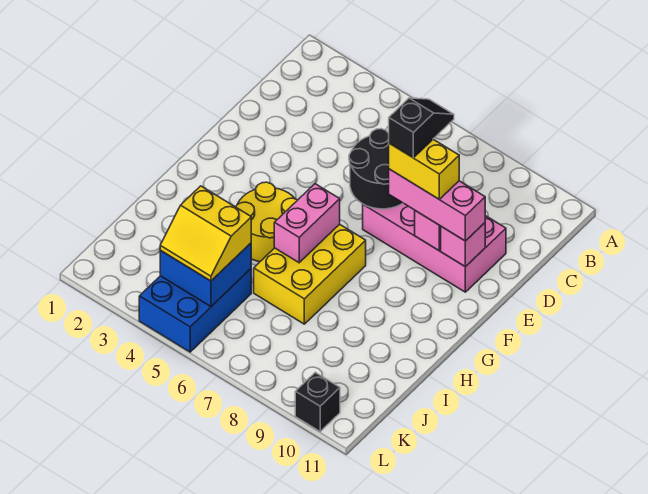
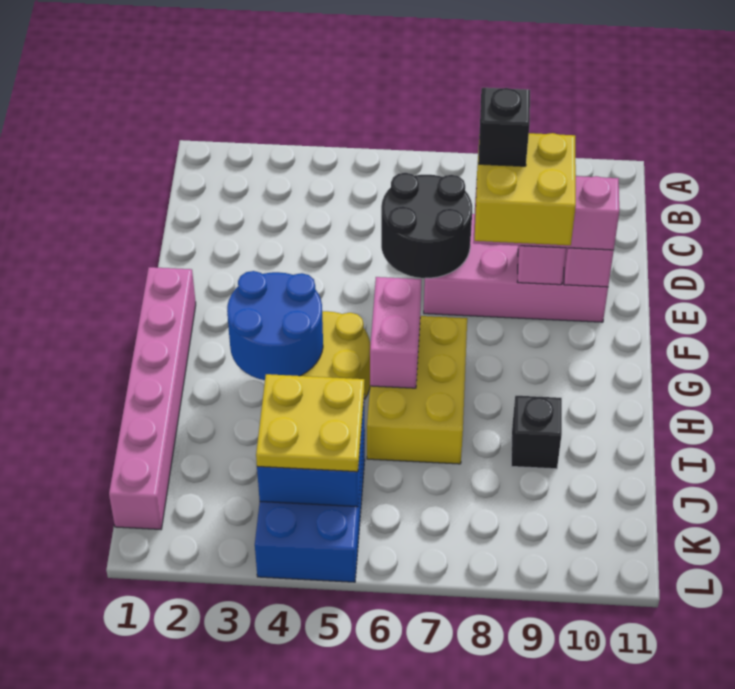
yellow brick E8:E9 level 4 -> yellow brick E8:F9 level 4
none -> pink brick F1:K1 level 1
none -> blue round brick G3:H4 level 2
yellow slope J4:K5 level 3 top J -> yellow plate J4:K5 level 3
black brick L10 level 1 -> black brick I9 level 1

